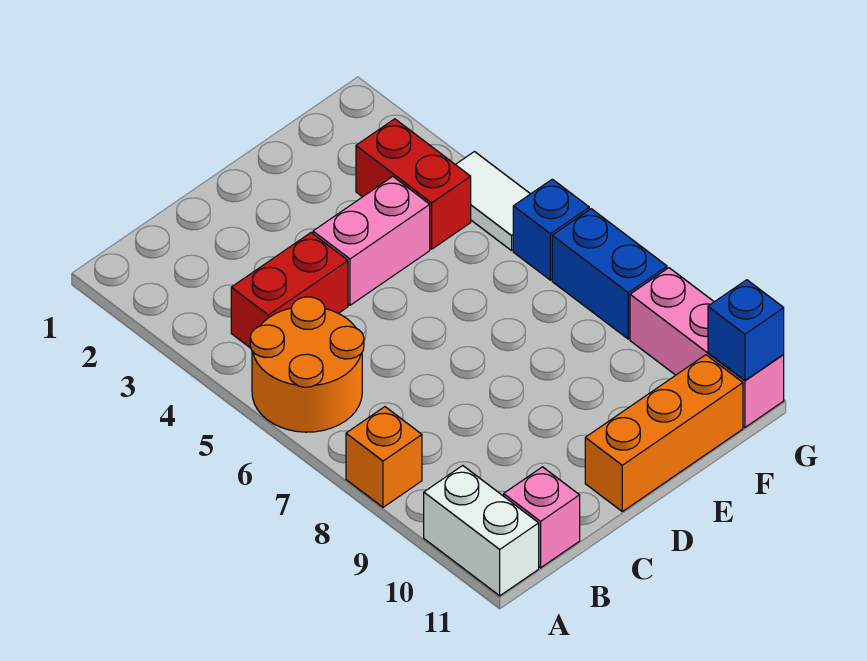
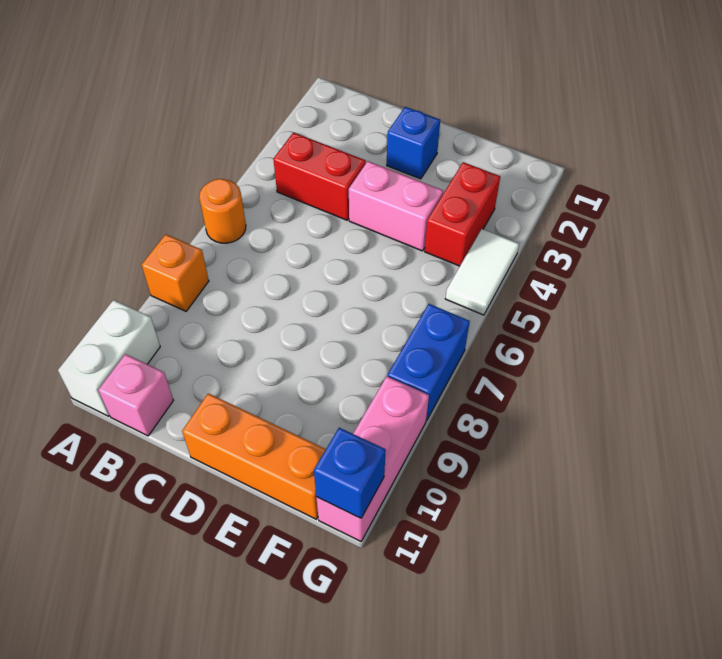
orange round brick A5:B6 level 1 -> orange round brick A6 level 1
blue brick G6 level 1 -> blue brick D2 level 1

